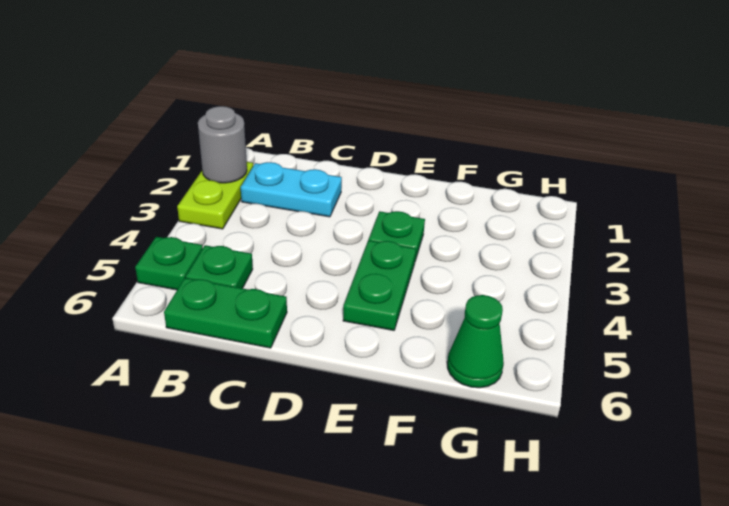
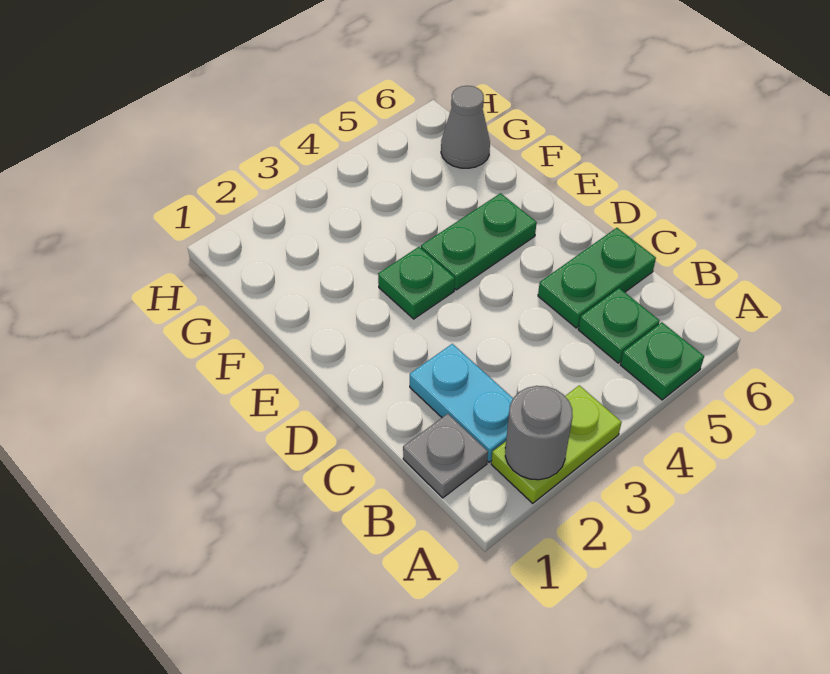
none -> grey plate B1 level 1
green plate B6:C6 level 1 -> green plate C5:C6 level 1
green cone G6 level 1 -> grey cone G6 level 1

